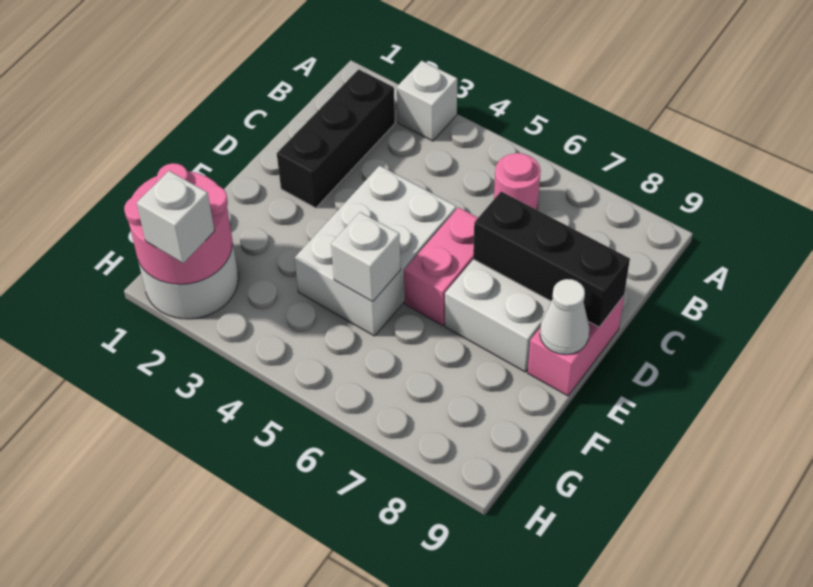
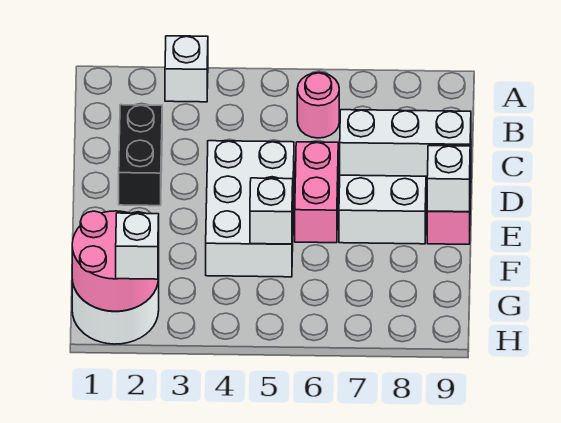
black brick B2:D2 level 1 -> black brick C2:D2 level 1
black brick D7:D9 level 2 -> white brick D7:D9 level 2
white cone E9 level 2 -> white brick E9 level 2

